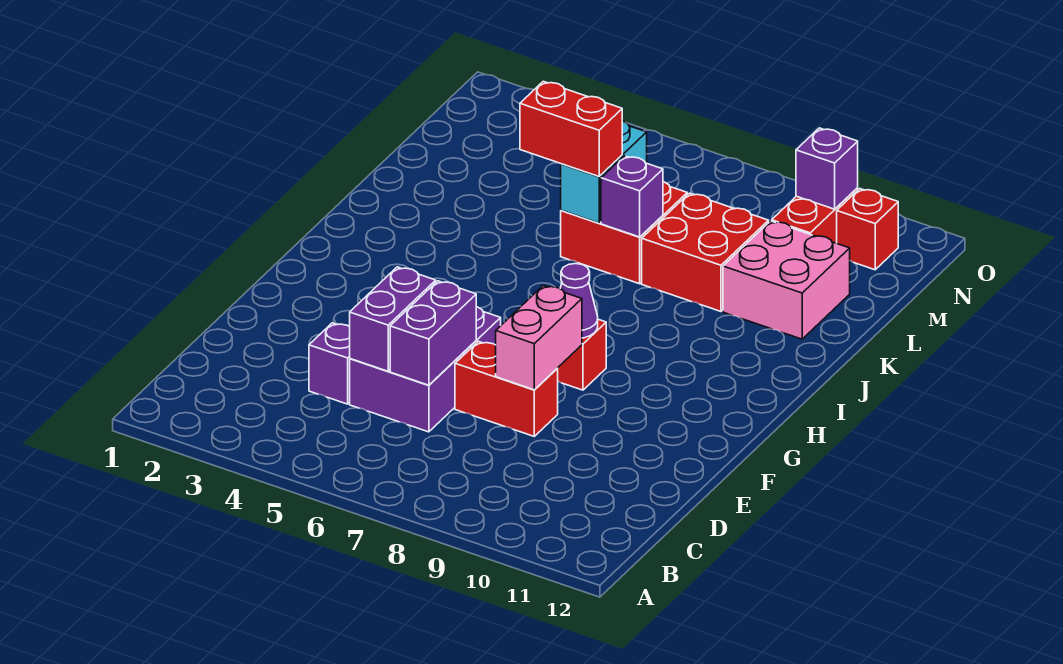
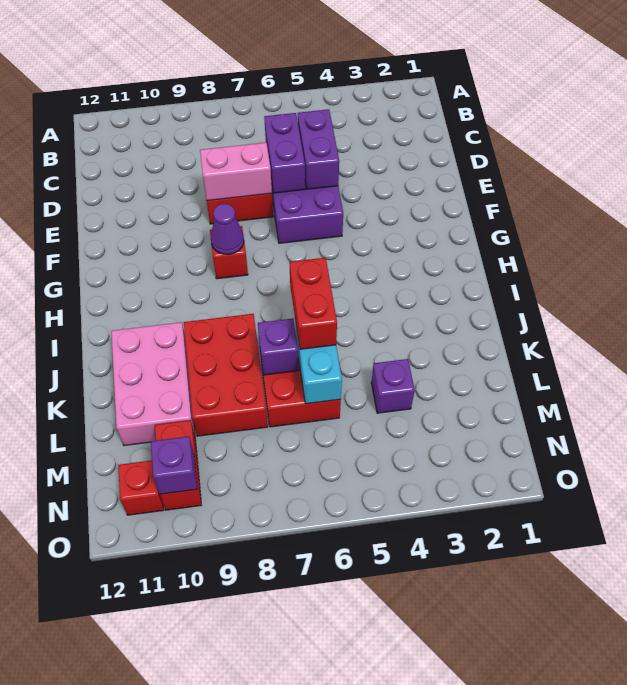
purple brick D4 level 1 -> purple brick L4 level 1
pink brick E8:F8 level 2 -> pink brick E7:E8 level 2
red brick K5:K6 level 3 -> red brick J6:K6 level 3
red brick K8:L9 level 1 -> red brick J8:L9 level 1
pink brick K10:L11 level 1 -> pink brick J10:L11 level 1

